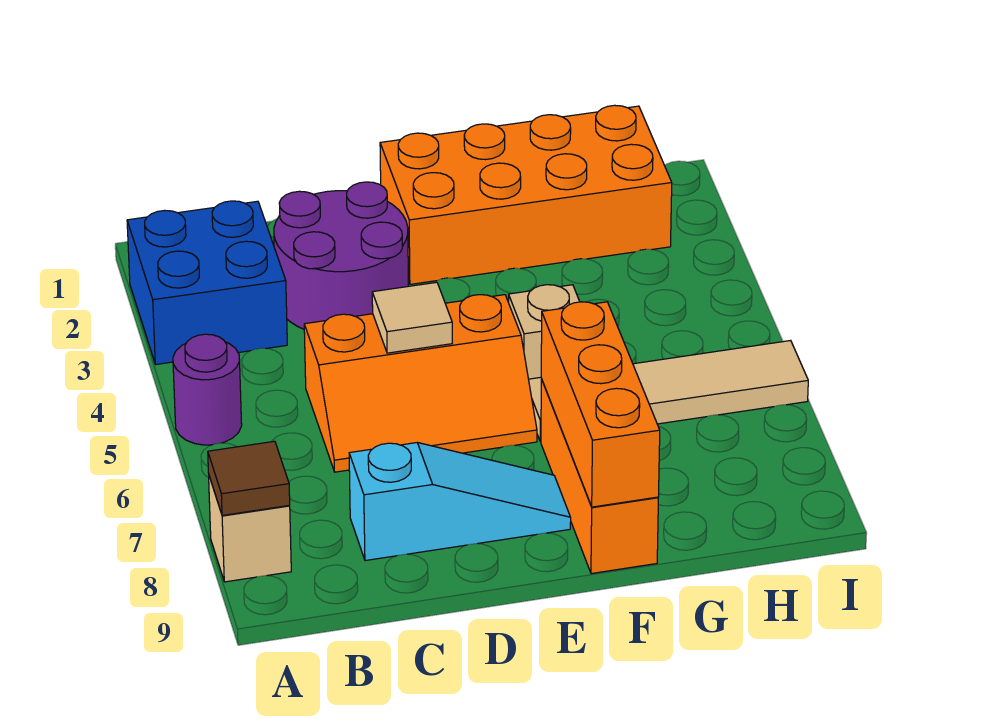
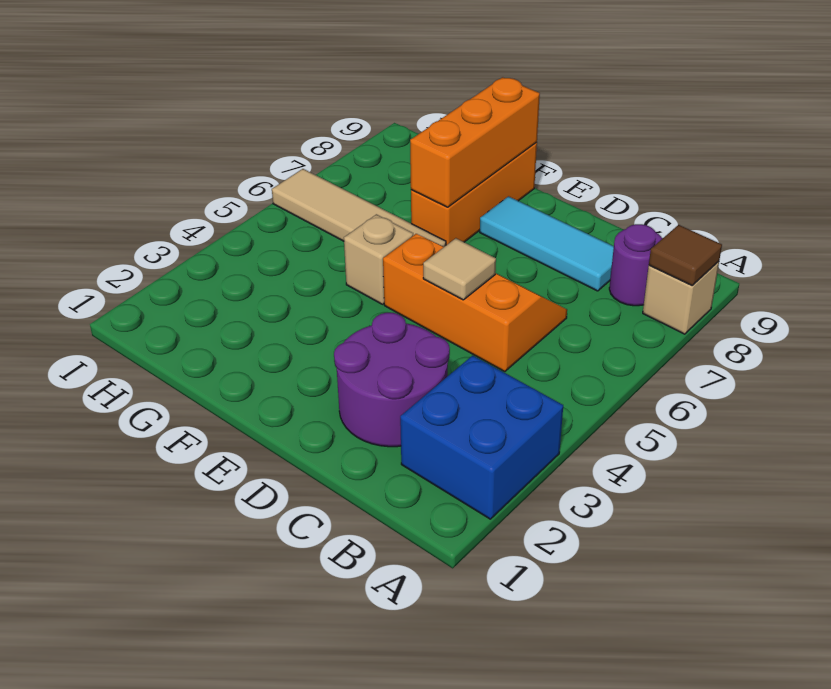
purple round brick A5 level 1 -> purple round brick B8 level 1
cyan slope C8:E8 level 1 top C -> cyan tile C8:E8 level 1
orange brick E1:H2 level 1 -> none

